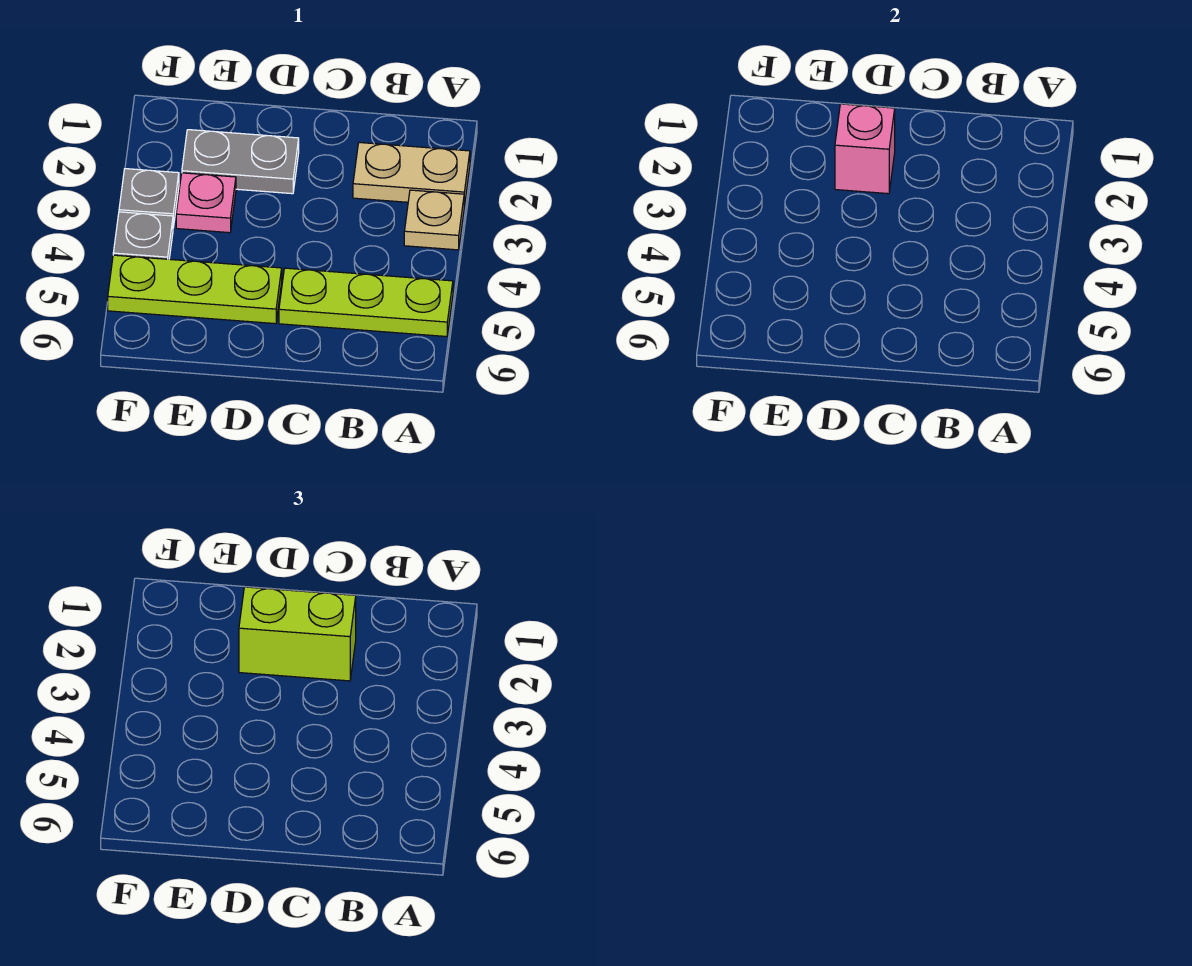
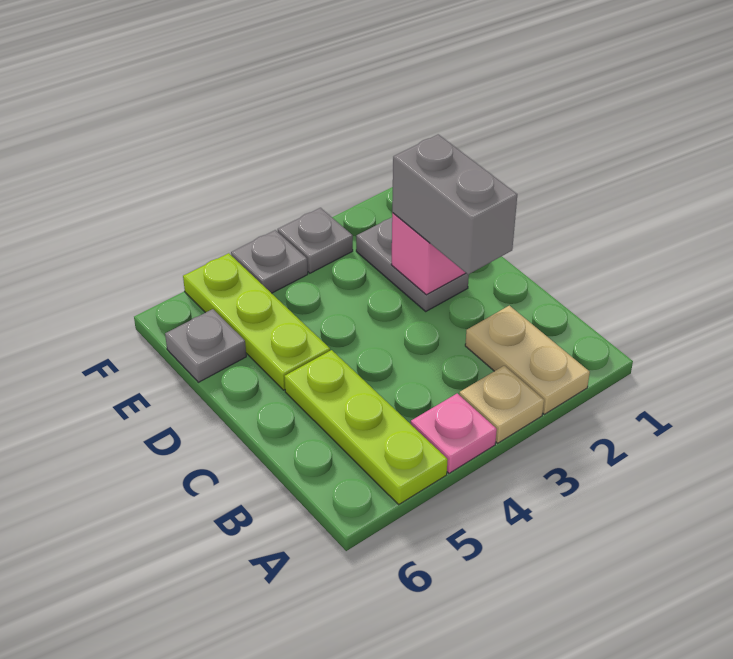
lime brick C2:D2 level 3 -> grey brick C2:D2 level 3
pink plate E3 level 1 -> pink plate A4 level 1
none -> grey plate E6 level 1

